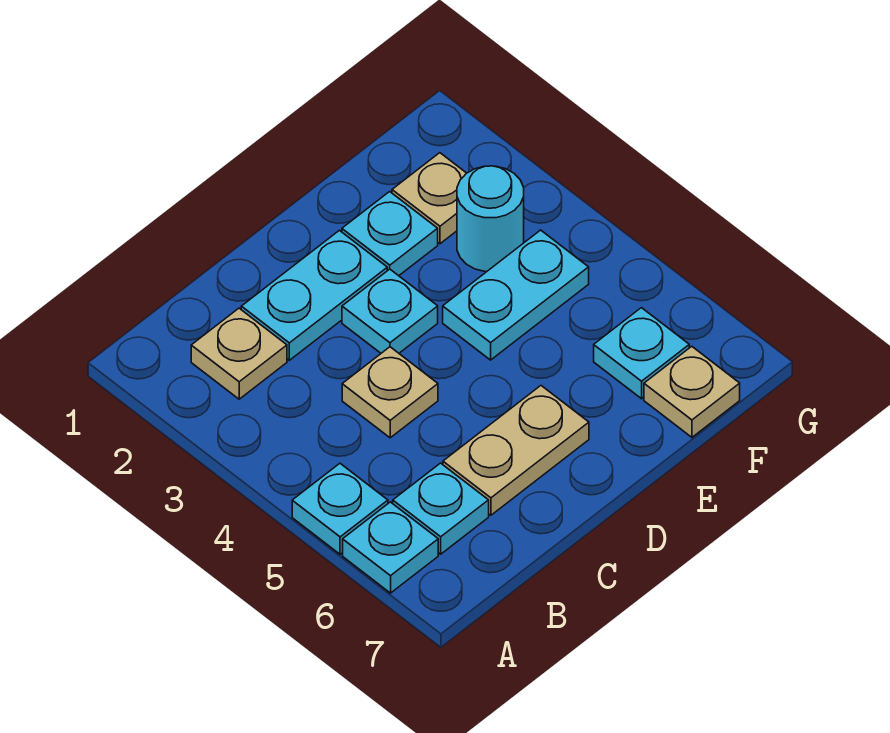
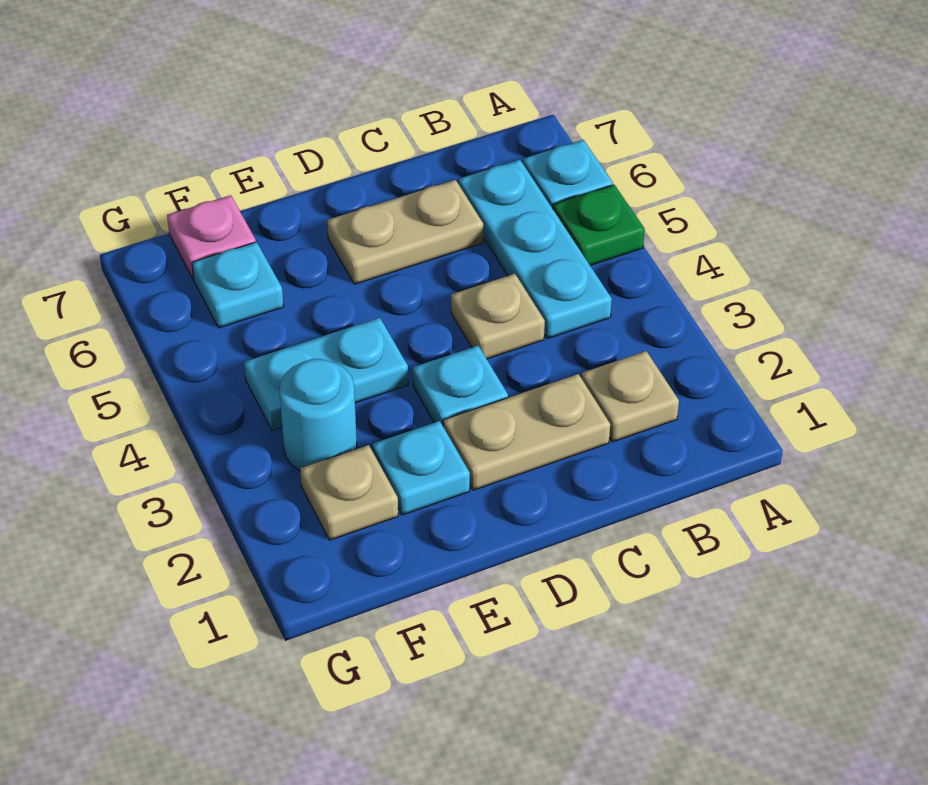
cyan plate A5 level 1 -> green plate A5 level 1
cyan plate B6 level 1 -> cyan plate B4:B6 level 1
cyan plate C2:D2 level 1 -> tan plate C2:D2 level 1
tan plate F7 level 1 -> pink plate F7 level 1

